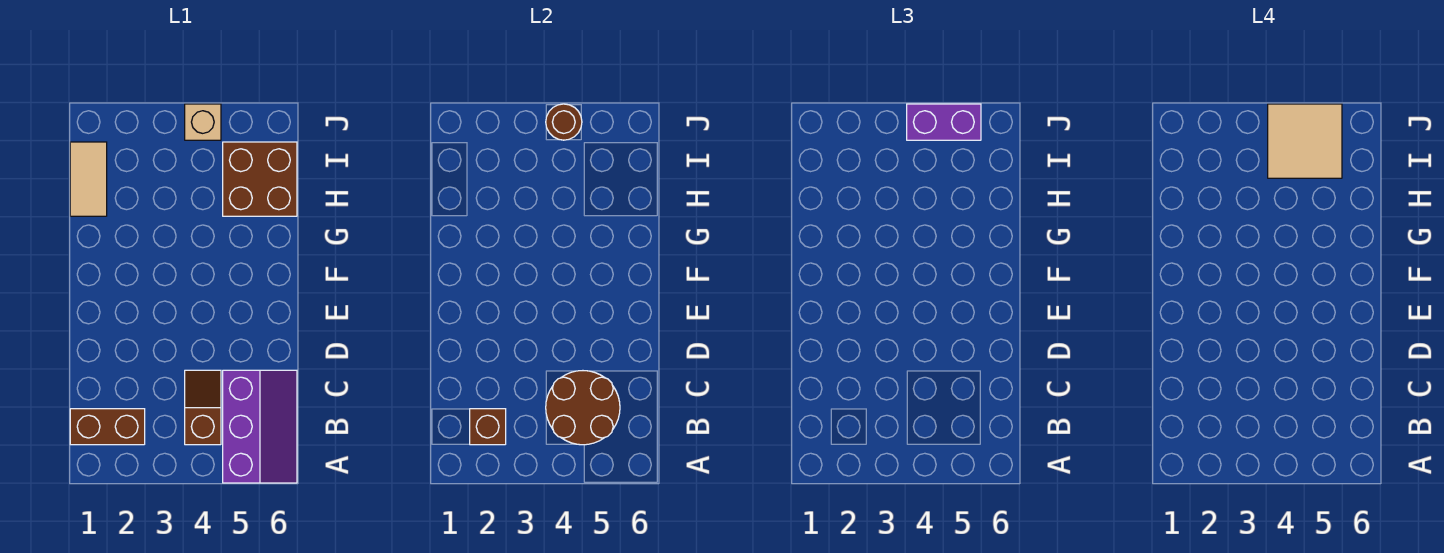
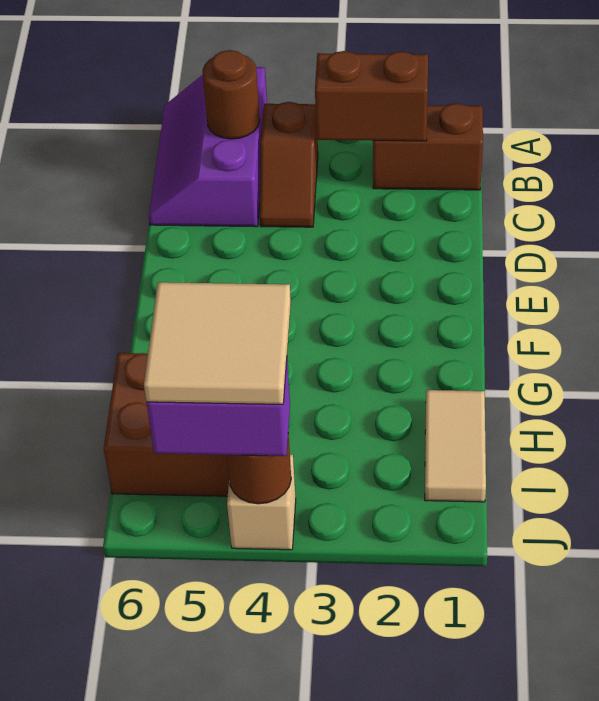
brown brick B2 level 2 -> brown brick B2:B3 level 2
brown round brick B4:C5 level 2 -> brown round brick B5 level 2

